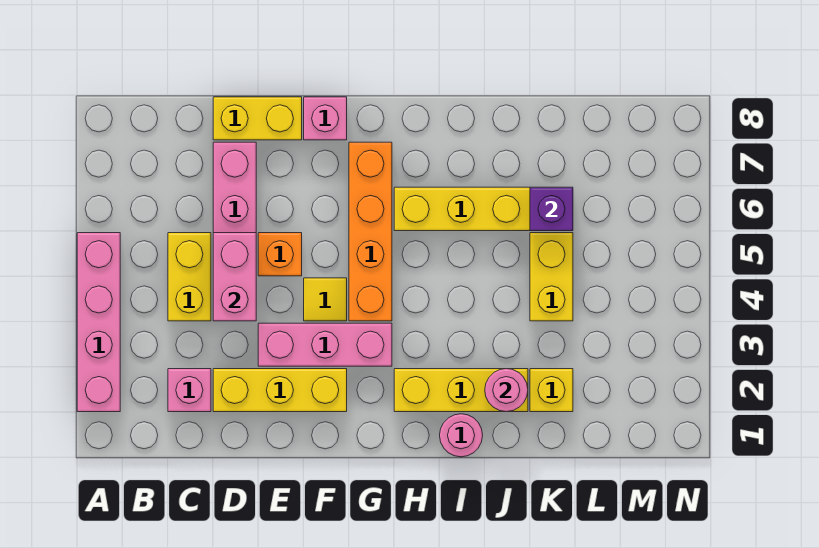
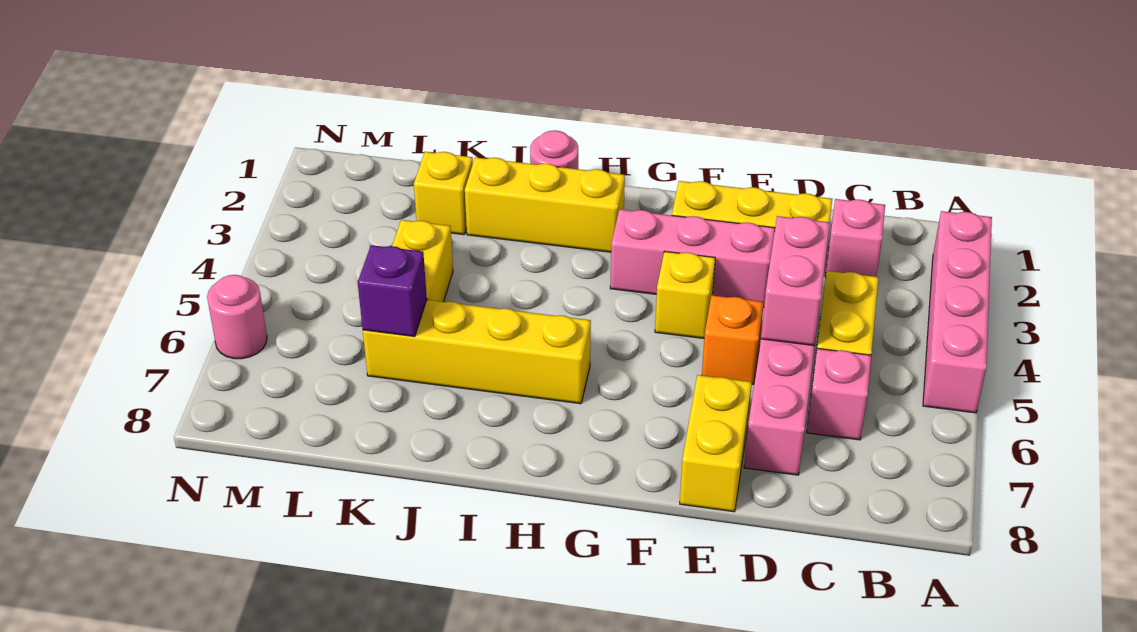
yellow brick D8:E8 level 1 -> yellow brick E7:E8 level 1
yellow tile F4 level 1 -> yellow brick F4 level 1
pink brick F8 level 1 -> pink brick C6 level 1
orange brick G4:G7 level 1 -> none
pink round brick J2 level 2 -> pink round brick N6 level 1

